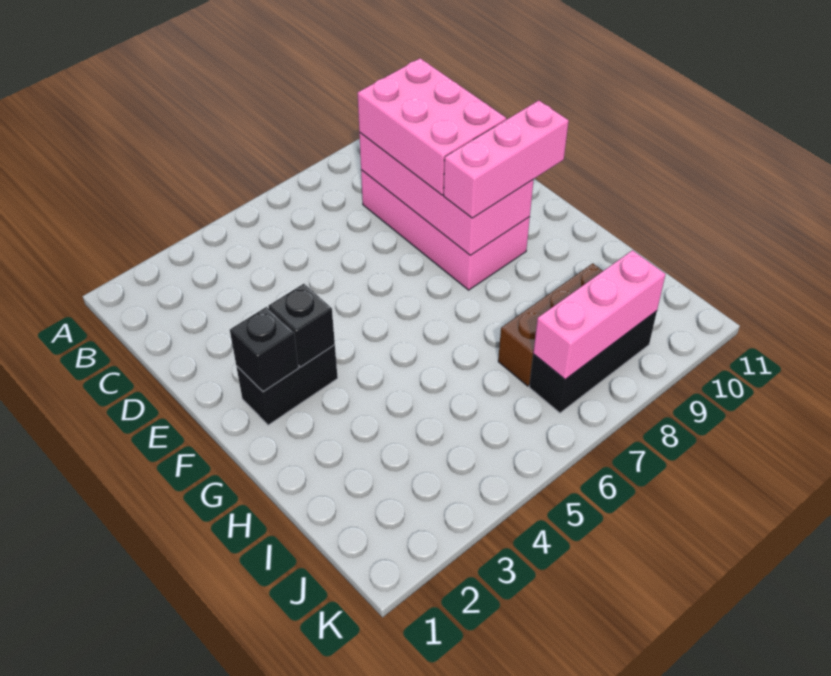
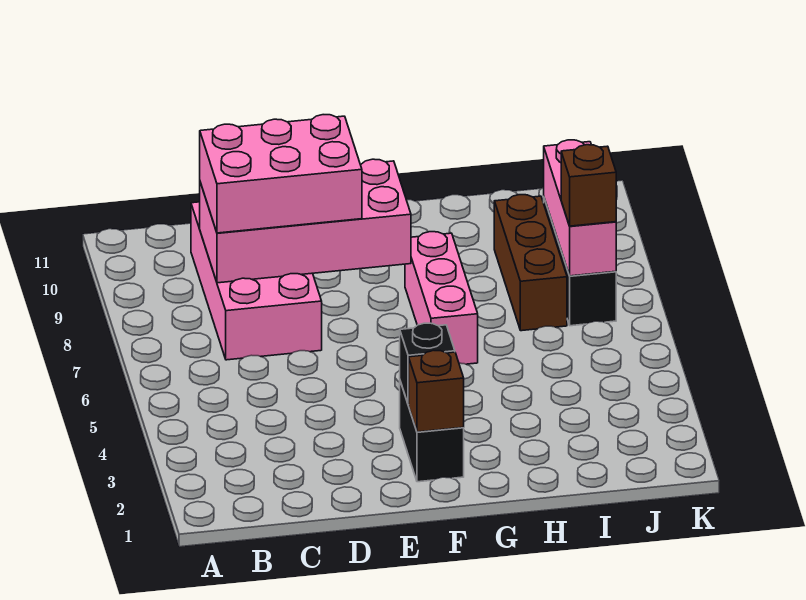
pink brick C8:F9 level 1 -> pink brick C7:D10 level 1
black brick F2 level 2 -> brown brick F2 level 2
pink brick F8:F10 level 3 -> pink brick G6:G8 level 1
none -> brown brick J7 level 3

